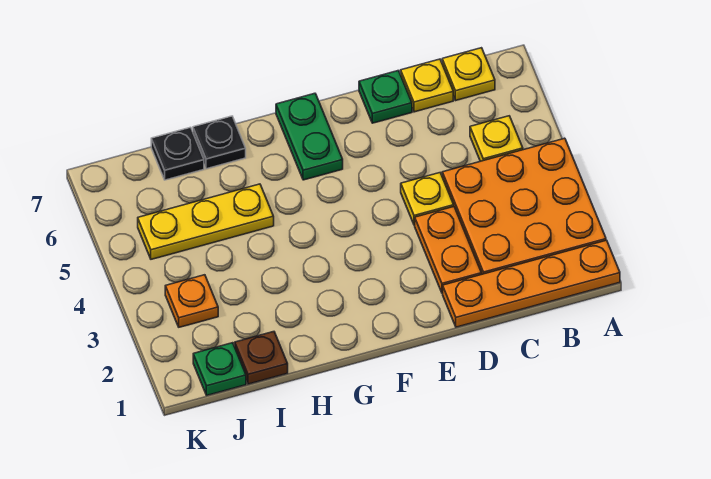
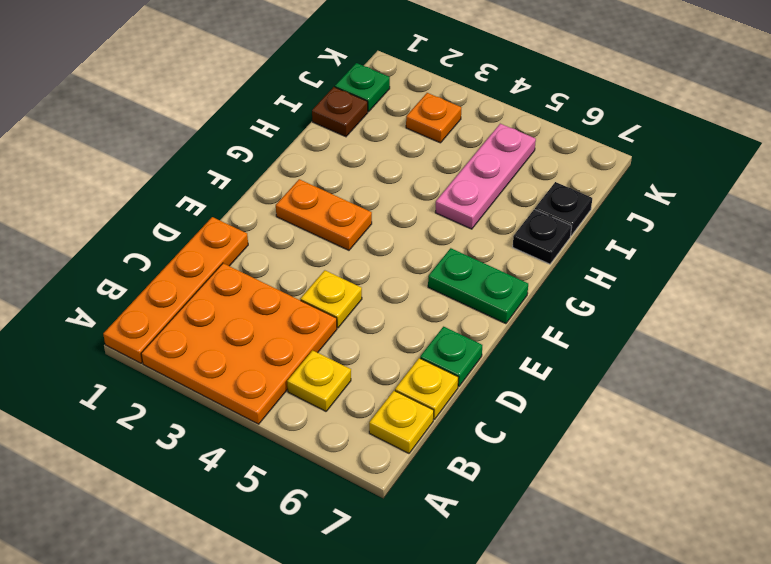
orange plate D2:D3 level 1 -> orange plate F2:F3 level 1
yellow plate H5:J5 level 1 -> pink plate H5:J5 level 1

